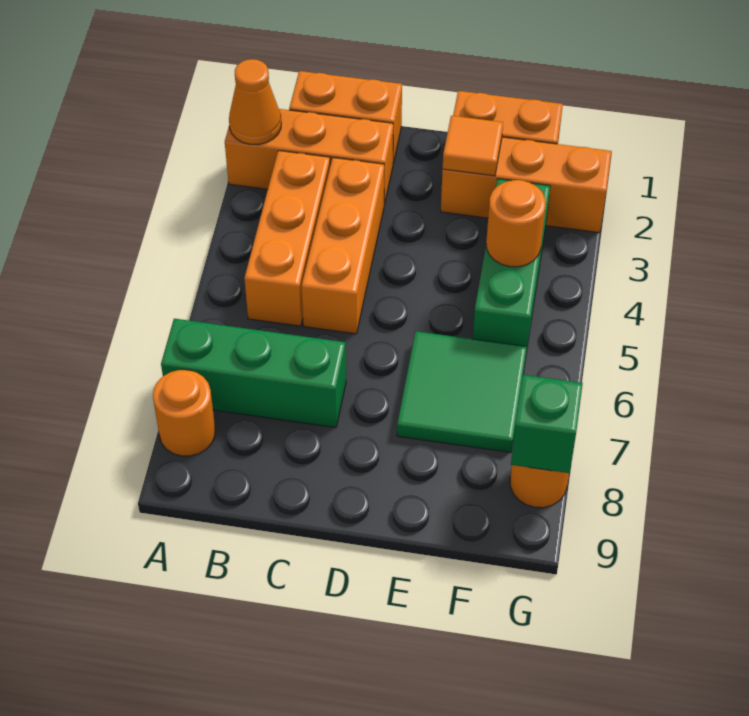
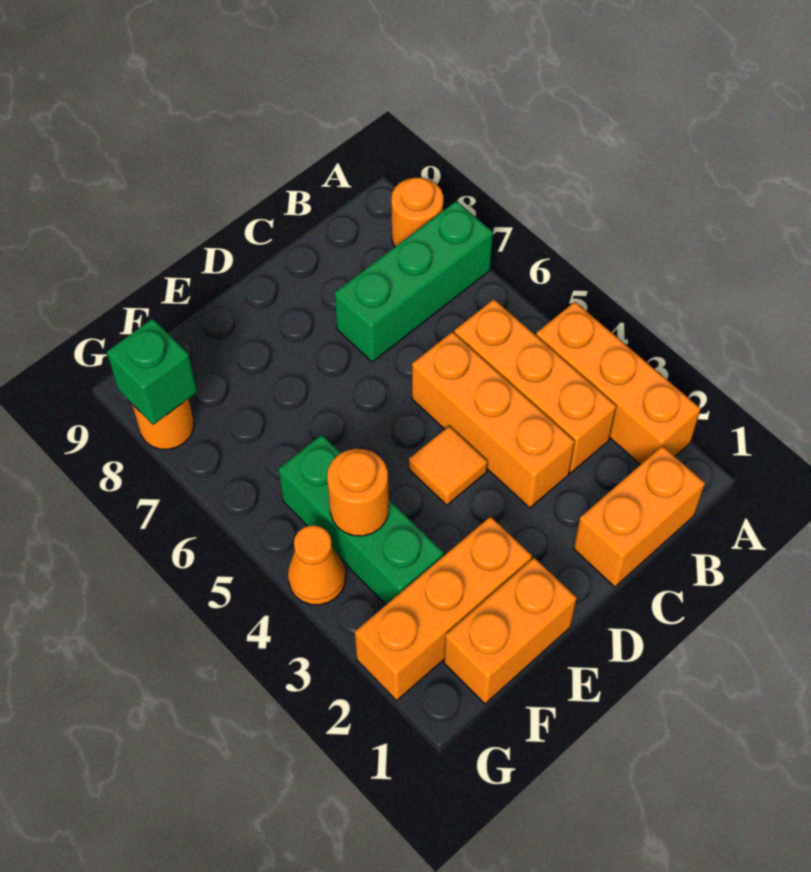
orange brick A2:C2 level 1 -> orange brick A2:A4 level 1
orange cone A2 level 2 -> orange cone G4 level 1
orange tile E2 level 2 -> orange tile D4 level 1
green tile E6:F7 level 1 -> none

